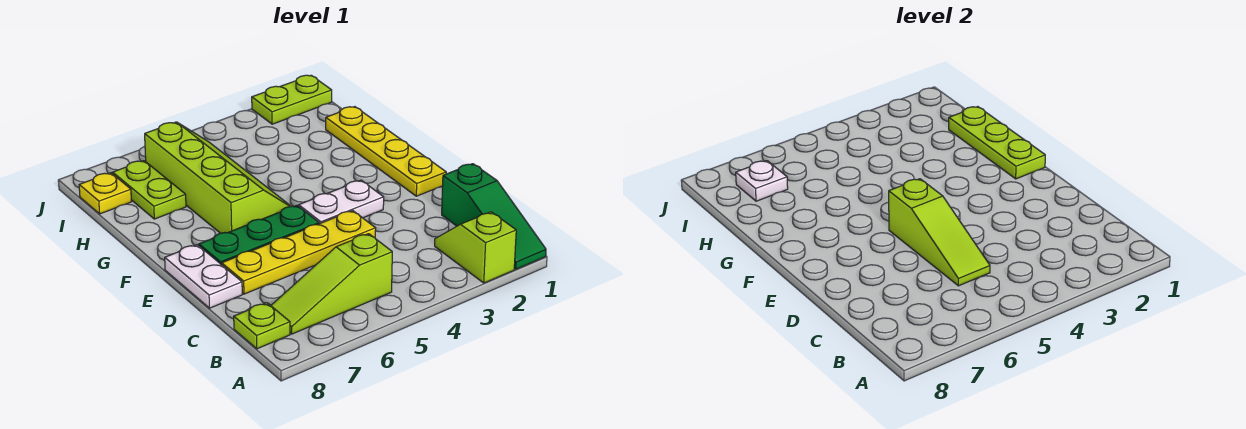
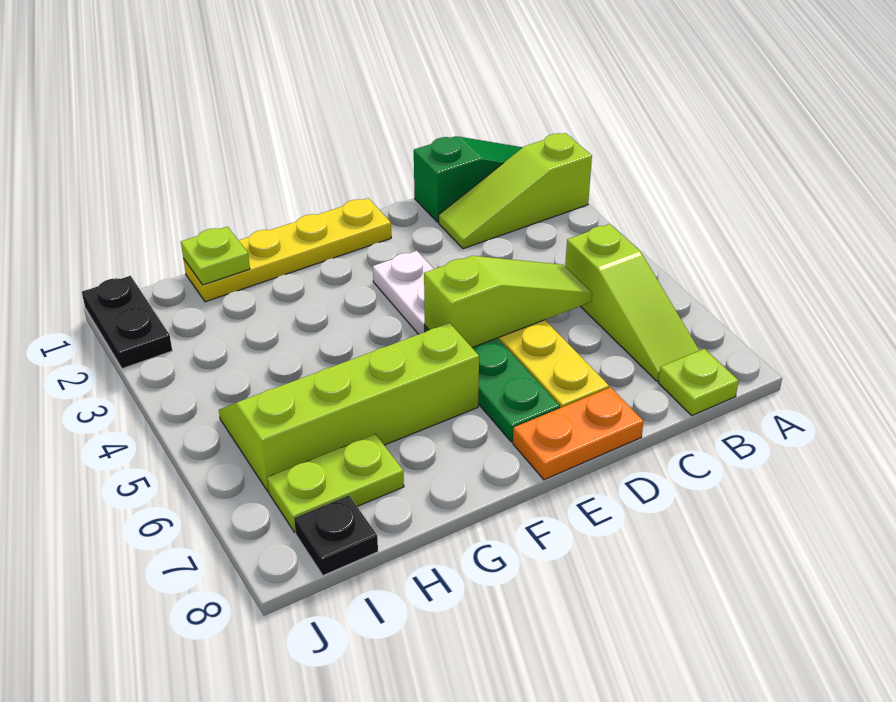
lime slope A2:B2 level 1 top A -> lime slope A2:C2 level 1 top A
white plate D8:E8 level 1 -> orange plate D8:E8 level 1
lime plate F1:H1 level 2 -> lime plate H1 level 2
white plate I7 level 2 -> none
yellow plate I8 level 1 -> black plate I8 level 1
lime plate J1:J2 level 1 -> black plate J1:J2 level 1

